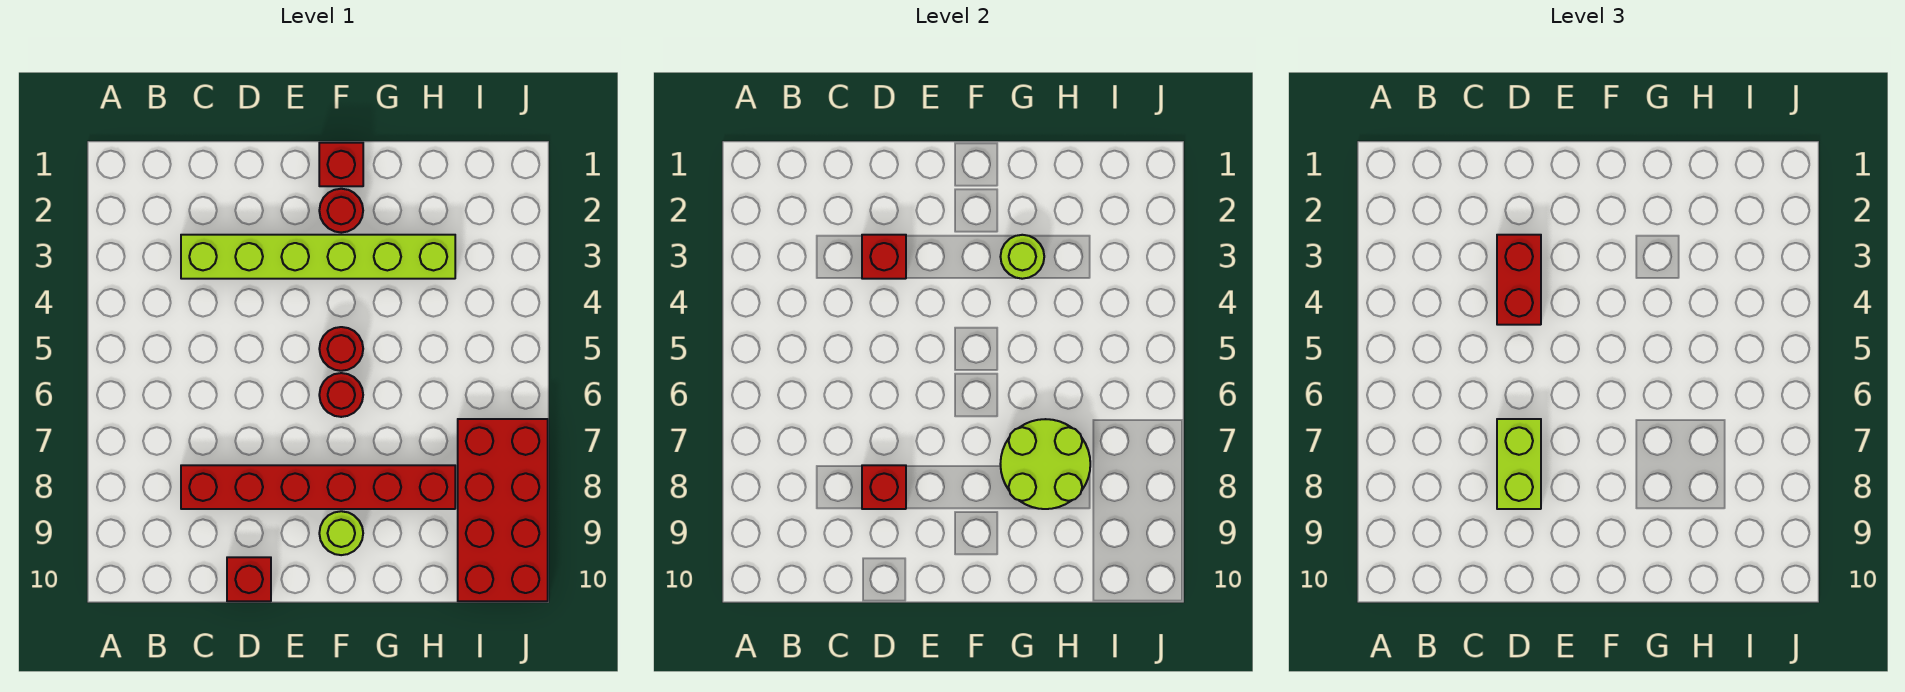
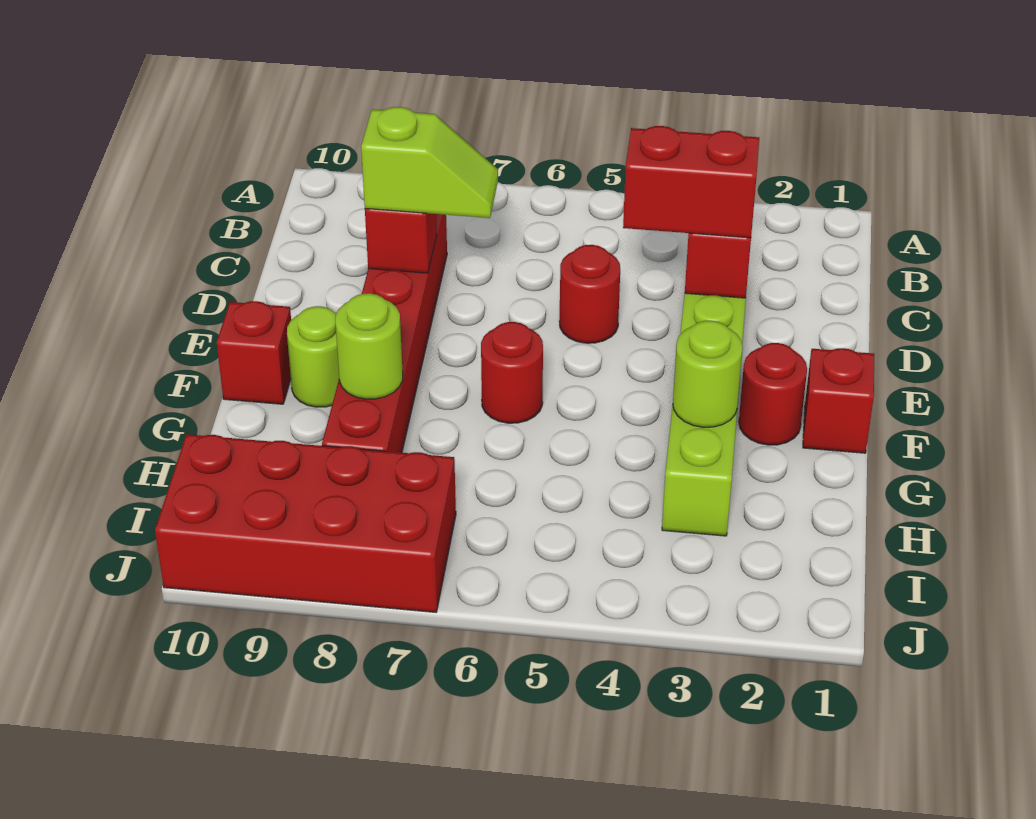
lime brick D7:D8 level 3 -> lime slope D7:D8 level 3 top 8
red brick D10 level 1 -> red brick F10 level 1
red round brick F5 level 1 -> red round brick D5 level 1
lime round brick G7:H8 level 2 -> lime round brick G8 level 2

